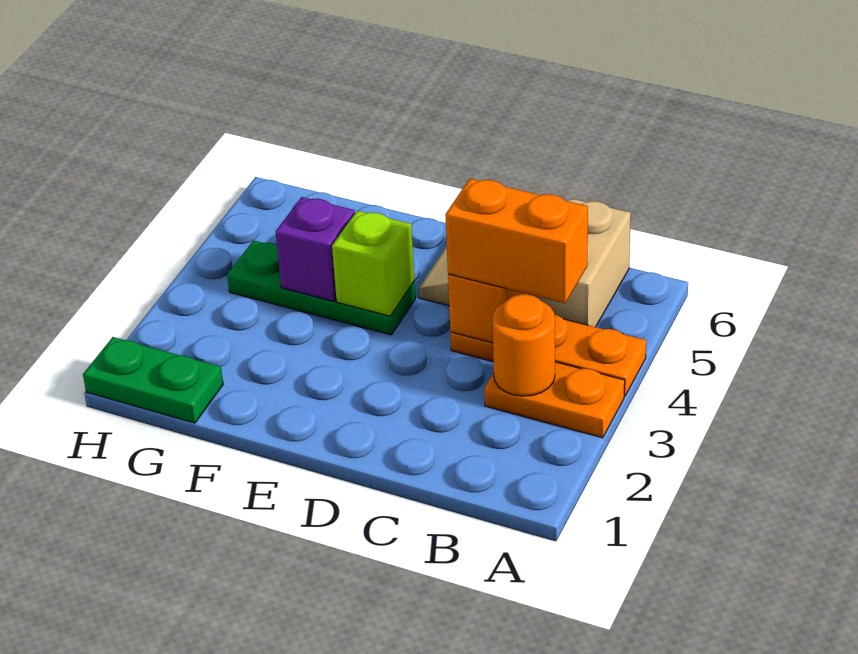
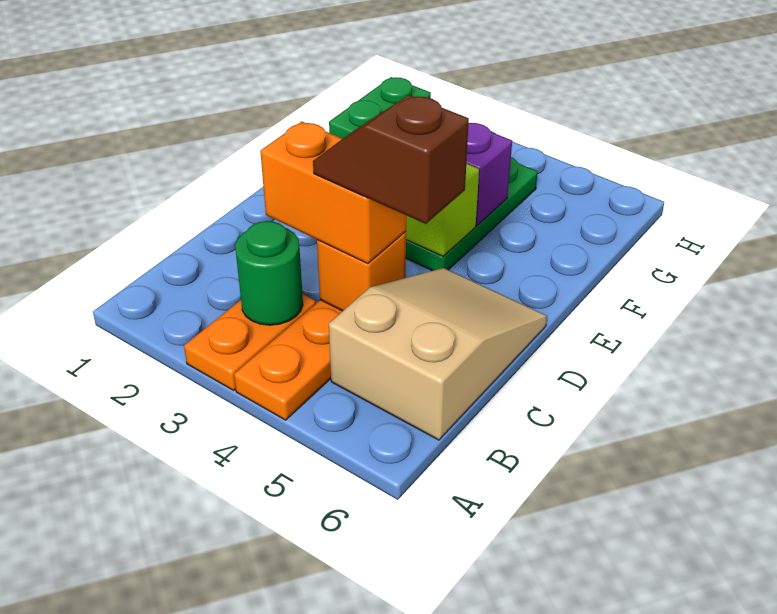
orange round brick B3 level 2 -> green round brick B3 level 2
orange brick B4:C4 level 3 -> orange brick C3:C4 level 3
none -> brown slope C4:C5 level 4 top 5

